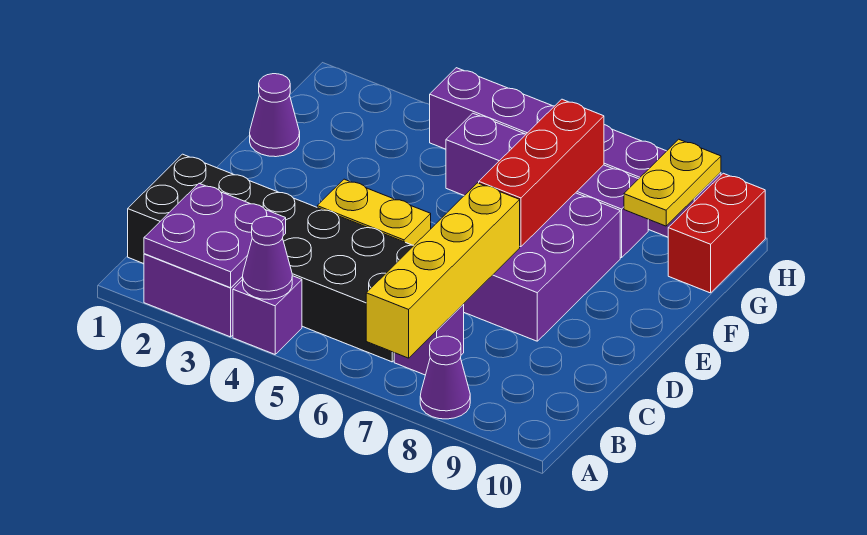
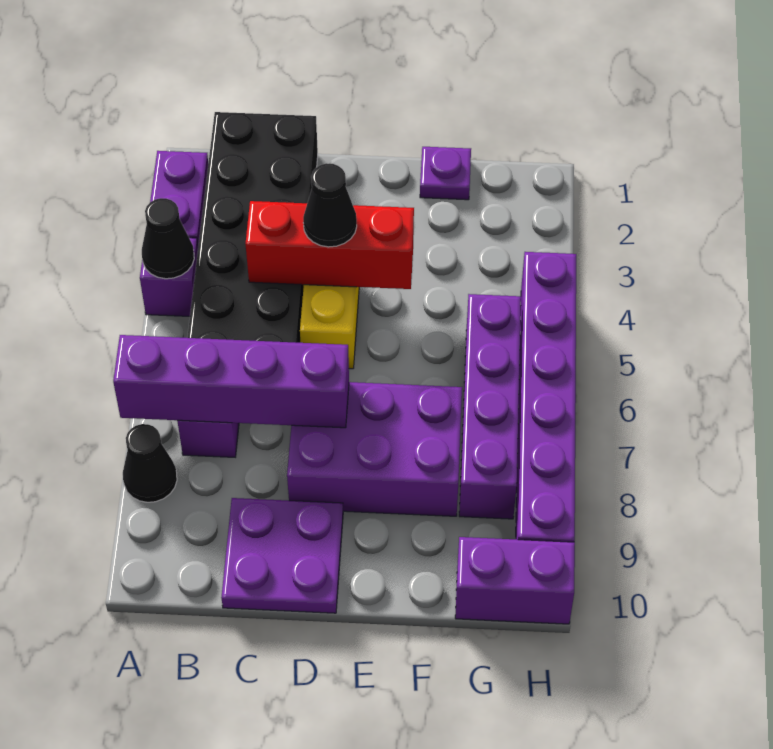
purple plate A2:B3 level 2 -> purple plate C9:D10 level 1
purple cone A4 level 2 -> black cone A4 level 2
yellow brick A7:D7 level 2 -> purple brick A7:D7 level 2
purple cone A8 level 1 -> black cone A8 level 1
none -> black cone D4 level 3
red brick E7:G7 level 2 -> red brick C4:E4 level 2
purple cone F1 level 1 -> purple plate F1 level 1
yellow plate G9:H9 level 2 -> none
red brick G10:H10 level 1 -> purple brick G10:H10 level 1

